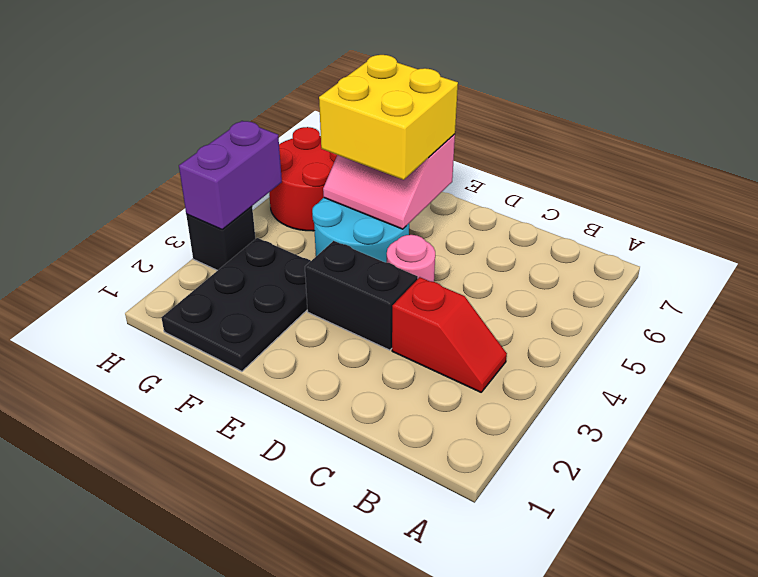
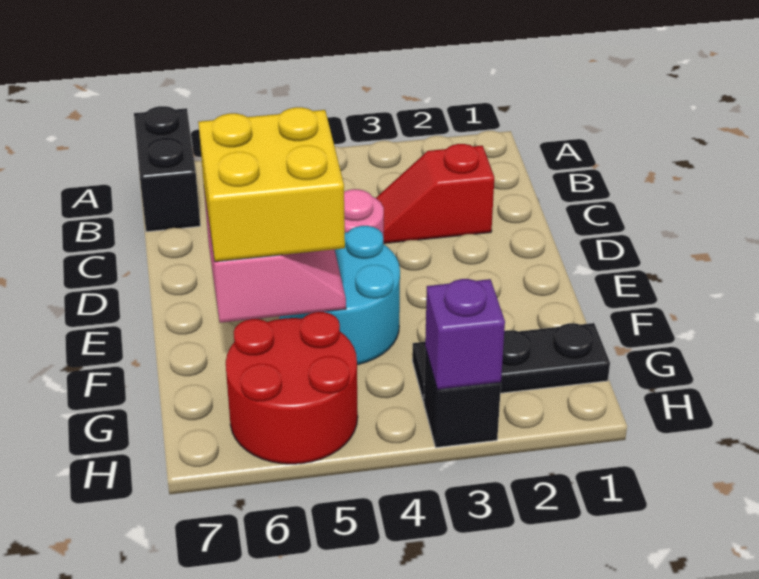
red slope B3:C3 level 1 top C -> red slope C2:C3 level 1 top 2
black brick D3:E3 level 1 -> black brick A7:B7 level 1
black plate F1:G3 level 1 -> black plate G1:G3 level 1
purple brick H3:H4 level 2 -> purple brick H3 level 2

